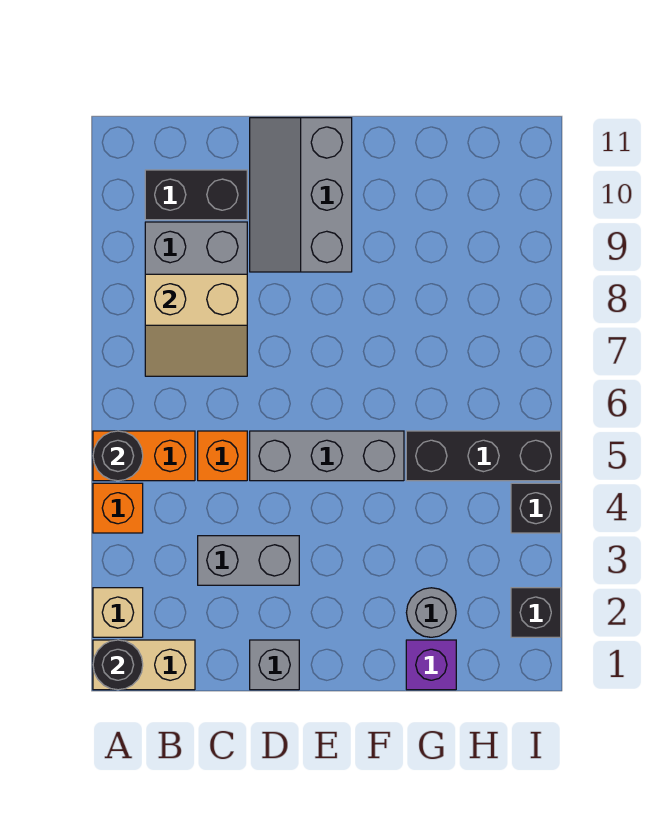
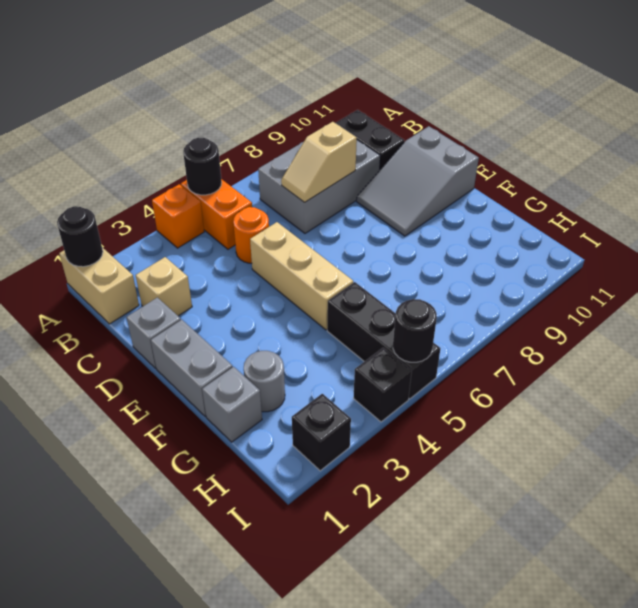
tan brick A2 level 1 -> tan brick C2 level 1
tan slope B7:C8 level 2 top 8 -> tan slope C7:C8 level 2 top 8
grey brick C3:D3 level 1 -> grey brick E1:F1 level 1
orange brick C5 level 1 -> orange round brick C5 level 1
grey brick D5:F5 level 1 -> tan brick D5:F5 level 1
grey slope D9:E11 level 1 top E -> grey slope D9:E11 level 1 top 11
purple brick G1 level 1 -> grey brick G1 level 1
none -> black round brick I5 level 2

